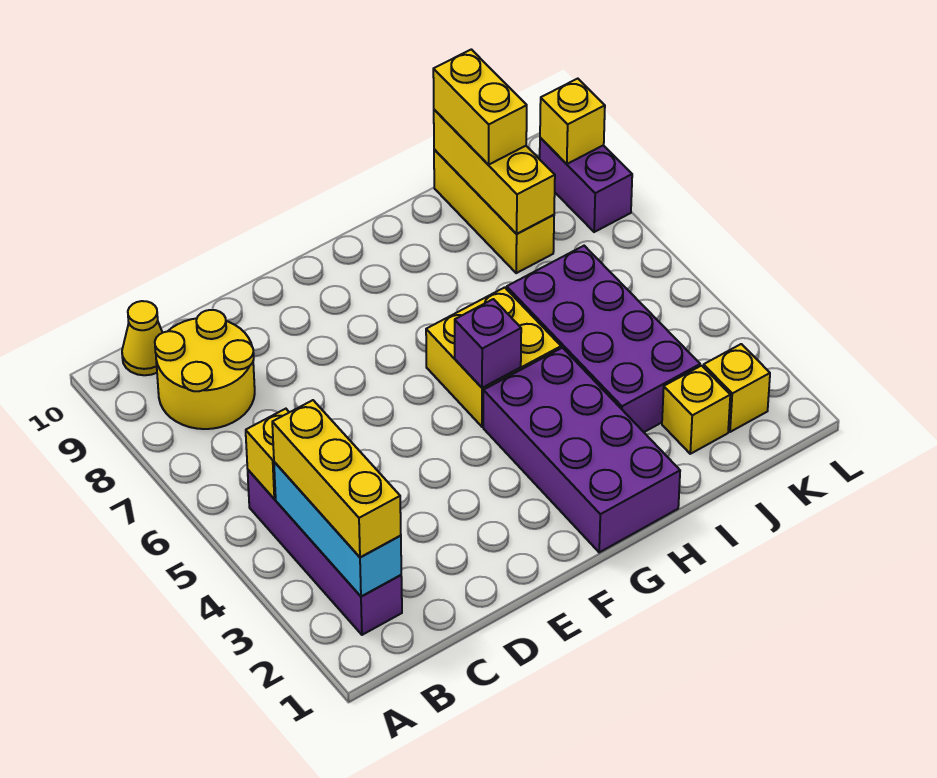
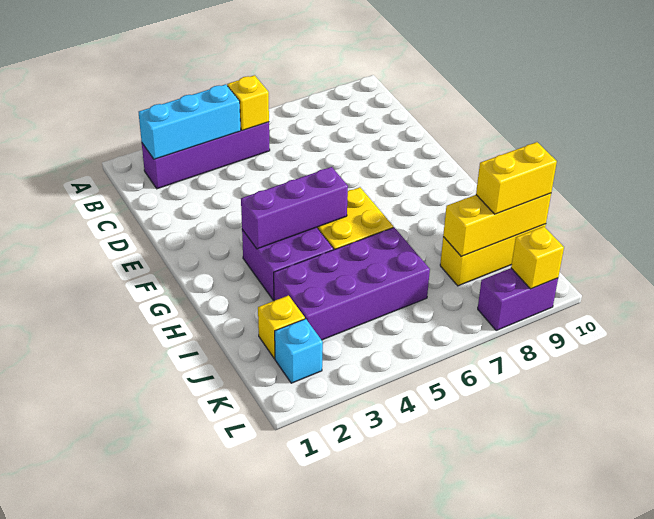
yellow brick B2:B4 level 3 -> none
yellow round brick B8:C9 level 1 -> none
yellow cone B10 level 1 -> none
purple brick G1:H4 level 1 -> purple brick G3:H4 level 1
purple brick G5 level 2 -> purple brick G3:G5 level 2
yellow brick K2 level 1 -> cyan brick K2 level 1

